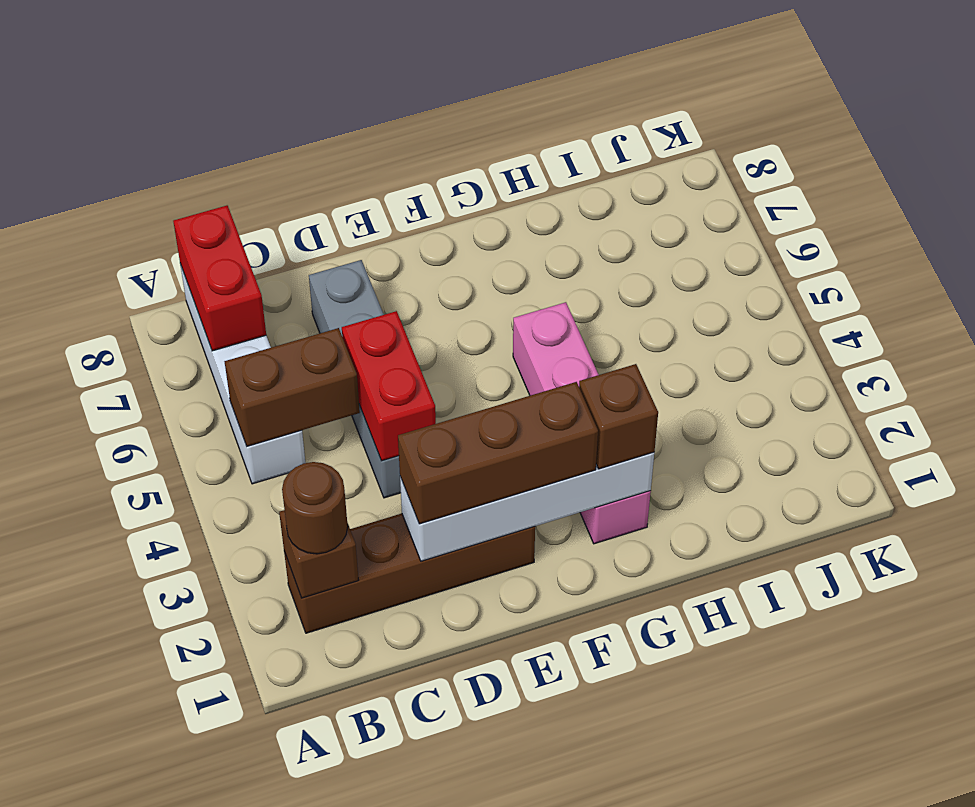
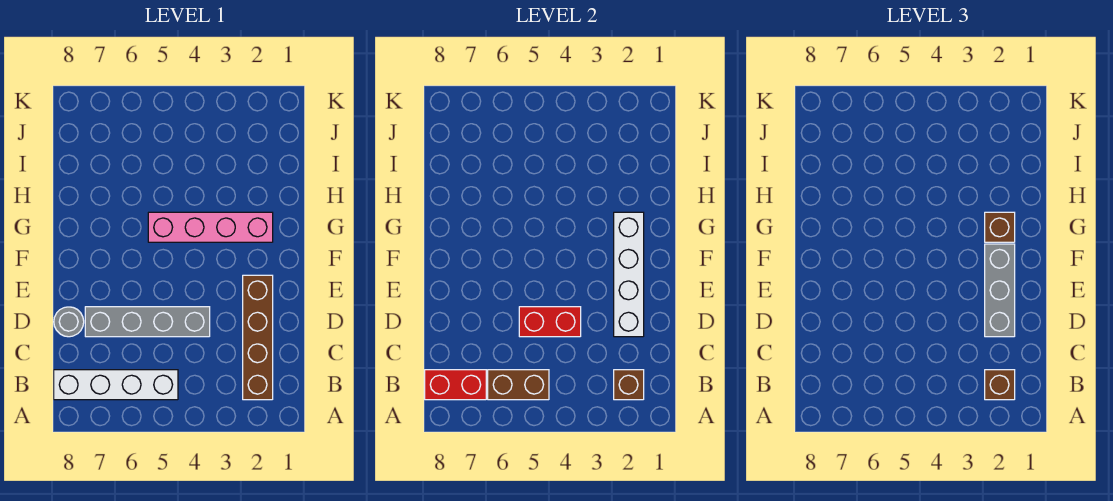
brown round brick B2 level 3 -> brown brick B2 level 3
brown brick B5:C5 level 2 -> brown brick B5:B6 level 2
brown brick D2:F2 level 3 -> grey brick D2:F2 level 3
none -> grey round brick D8 level 1

